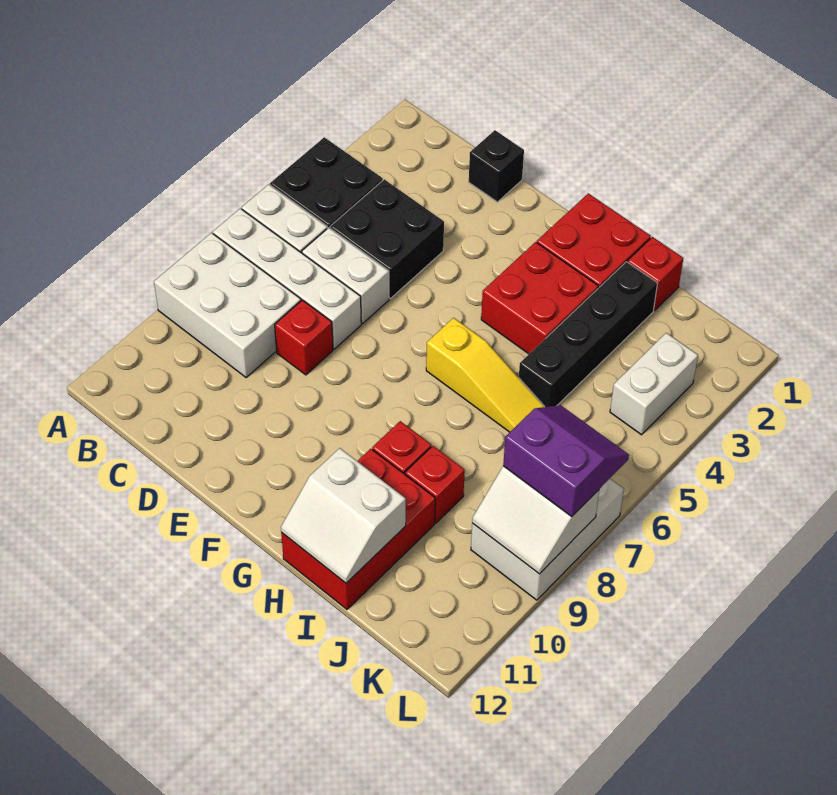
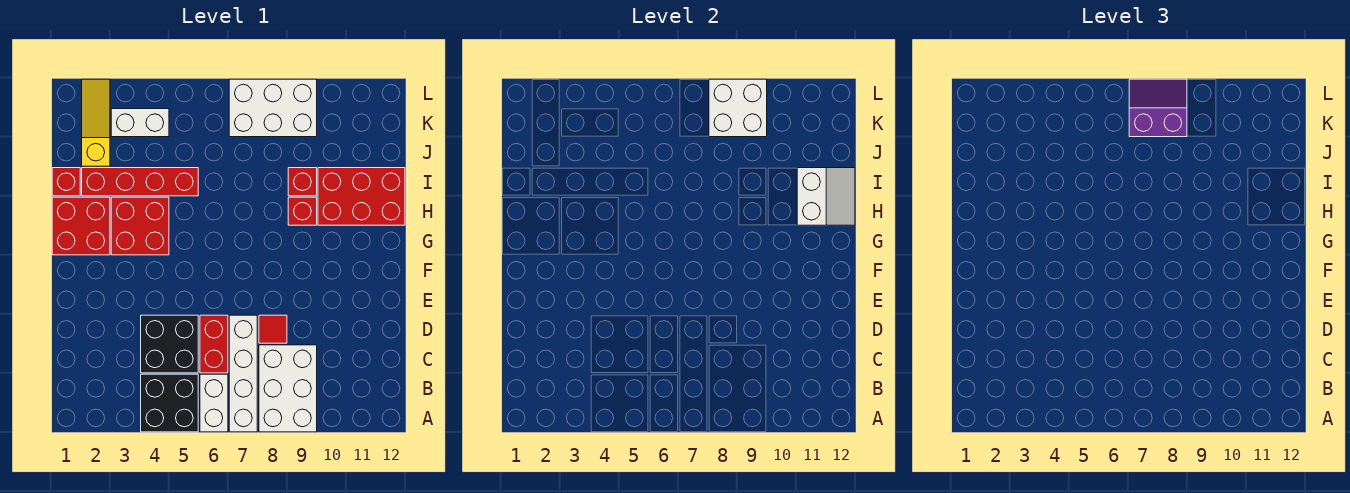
white brick C6:D6 level 1 -> red brick C6:D6 level 1
black brick D1 level 1 -> none
red brick D8 level 1 -> red tile D8 level 1
yellow slope G6:I6 level 1 top G -> yellow slope J2:L2 level 1 top J
black brick I2:I5 level 1 -> red brick I2:I5 level 1
purple slope K7:L8 level 3 top 8 -> purple slope K7:L8 level 3 top K
white slope K8:L9 level 2 top 8 -> white brick K8:L9 level 2

